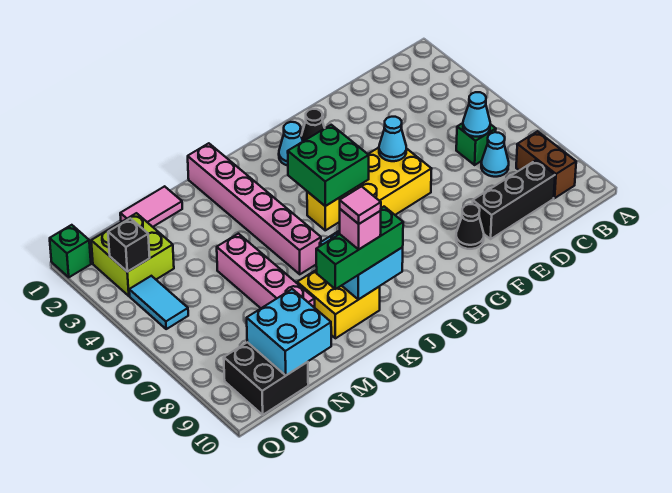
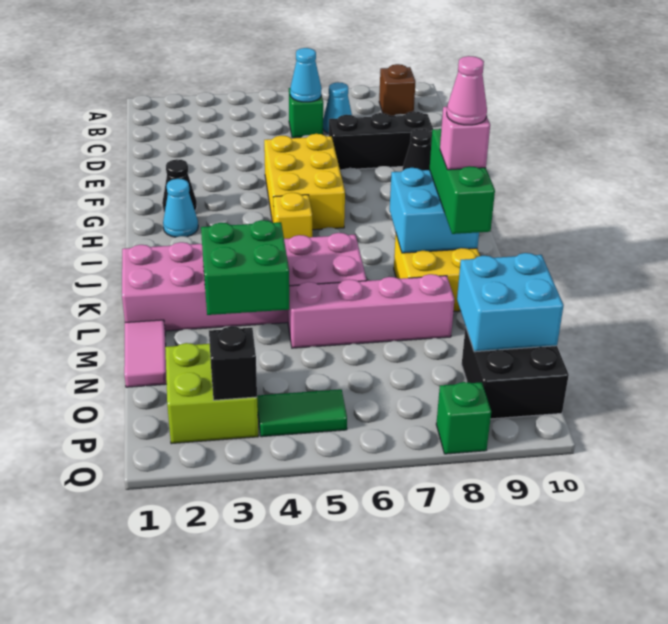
brown brick B8:B9 level 1 -> brown brick B9 level 1
black brick C9:E9 level 1 -> black brick E7:E9 level 1
cyan cone F5 level 2 -> none
green brick H4:I5 level 2 -> green brick L3:M4 level 2
pink brick K1:K6 level 1 -> pink brick K1:L6 level 1
pink tile K9 level 5 -> pink cone K9 level 5
cyan tile P4:P5 level 1 -> green tile P4:P5 level 1
green brick Q1 level 1 -> green brick Q8 level 1

